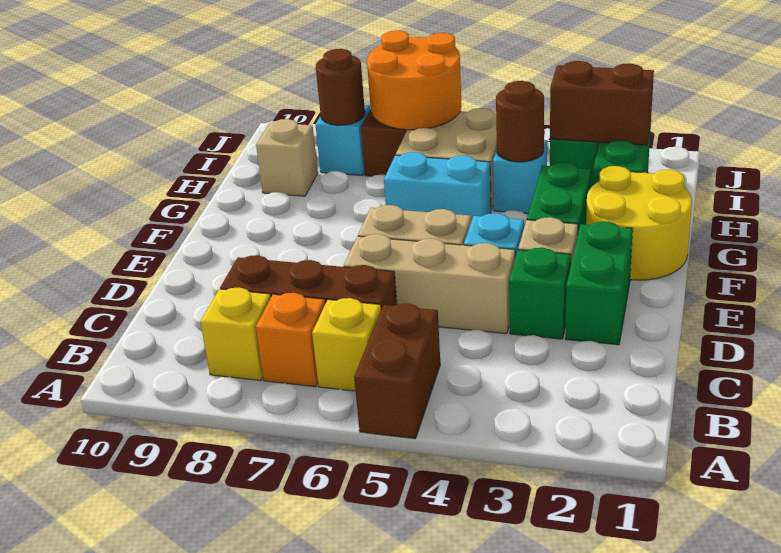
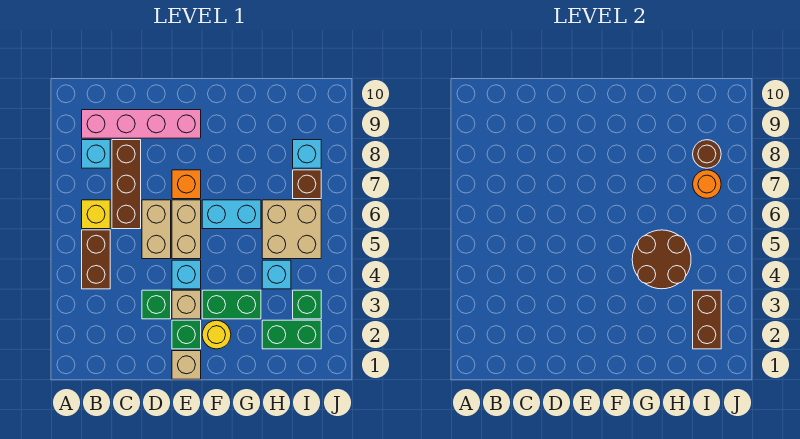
brown brick A5:B5 level 1 -> brown brick B4:B5 level 1
orange brick B7 level 1 -> orange brick E7 level 1
yellow brick B8 level 1 -> cyan brick B8 level 1
none -> pink brick B9:E9 level 1
green brick D2:E2 level 1 -> green brick E2 level 1
tan brick D4:D6 level 1 -> tan brick D5:D6 level 1
yellow round brick F1:G2 level 1 -> yellow round brick F2 level 1
cyan brick G5:G6 level 1 -> cyan brick F6:G6 level 1
brown round brick H4 level 2 -> brown round brick G4:H5 level 2
tan brick H9 level 1 -> tan brick E1 level 1
orange round brick I6:J7 level 2 -> orange round brick I7 level 2

